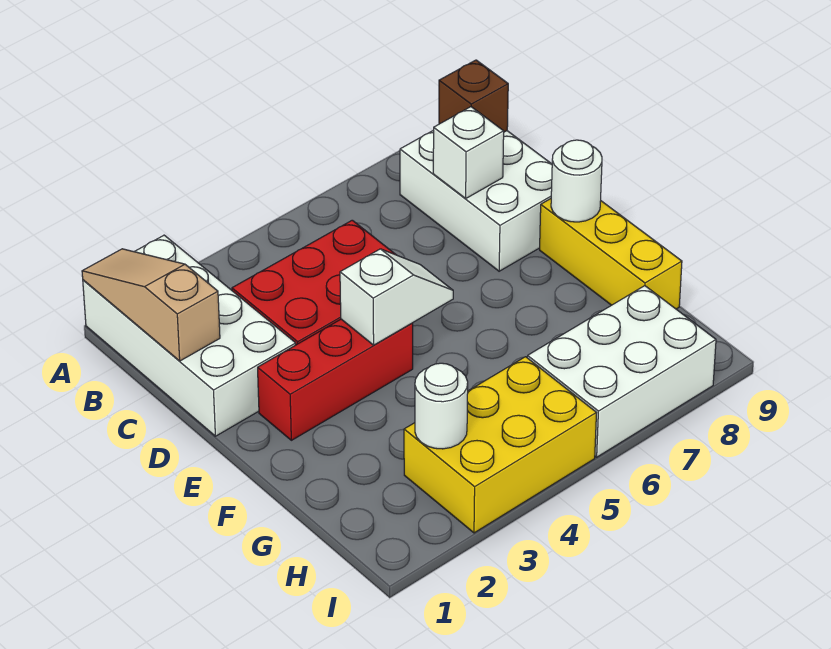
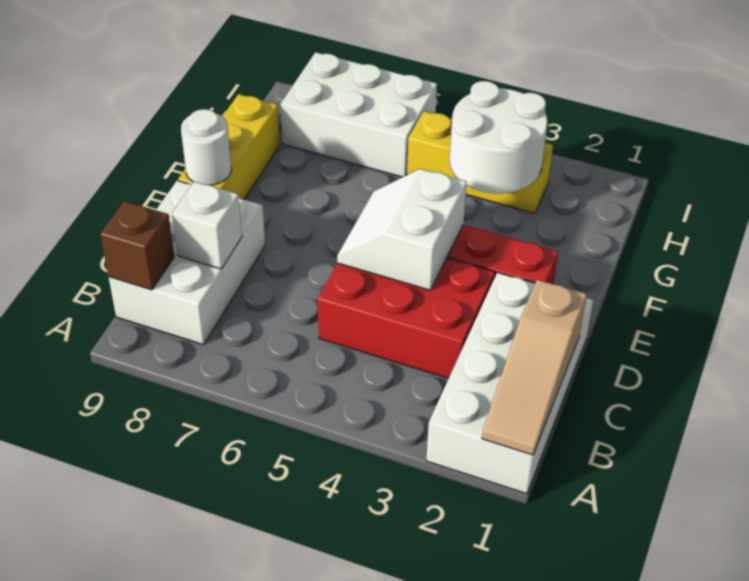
white slope E4:E5 level 2 top 4 -> white slope D4:E5 level 2 top 4
yellow brick H3:I5 level 1 -> yellow brick H3:H5 level 1
white round brick H3 level 2 -> white round brick G3:H4 level 2

